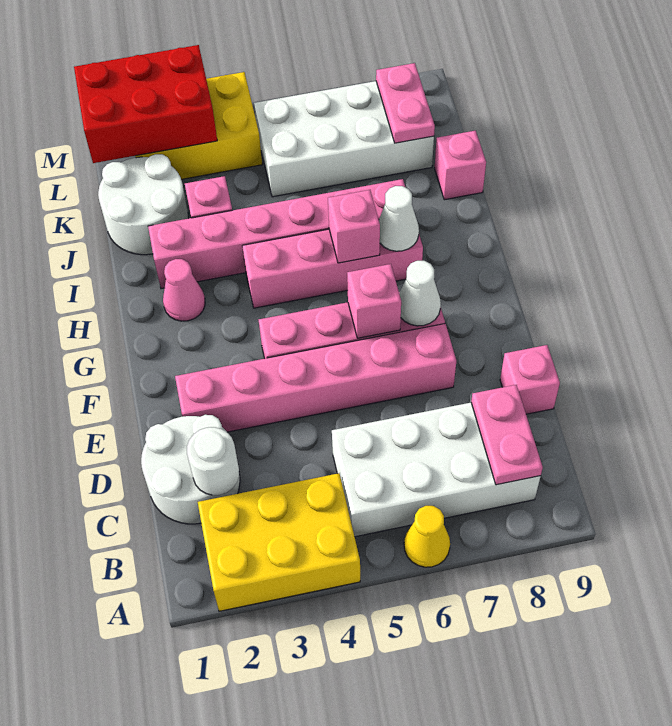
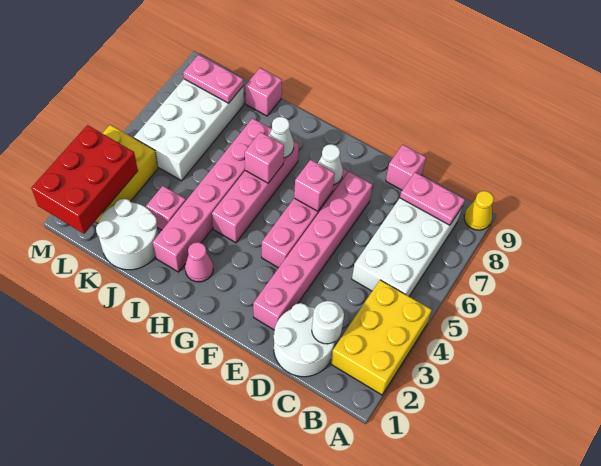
yellow cone A6 level 1 -> yellow cone A9 level 1

